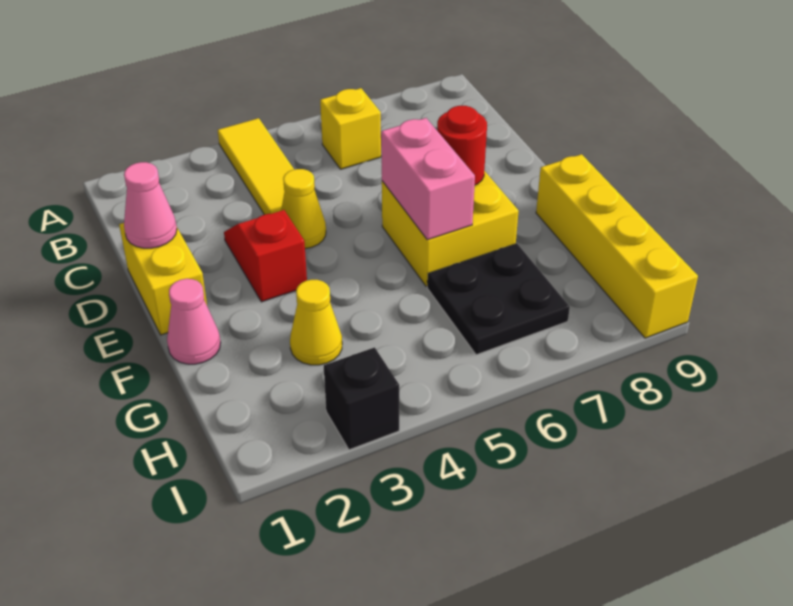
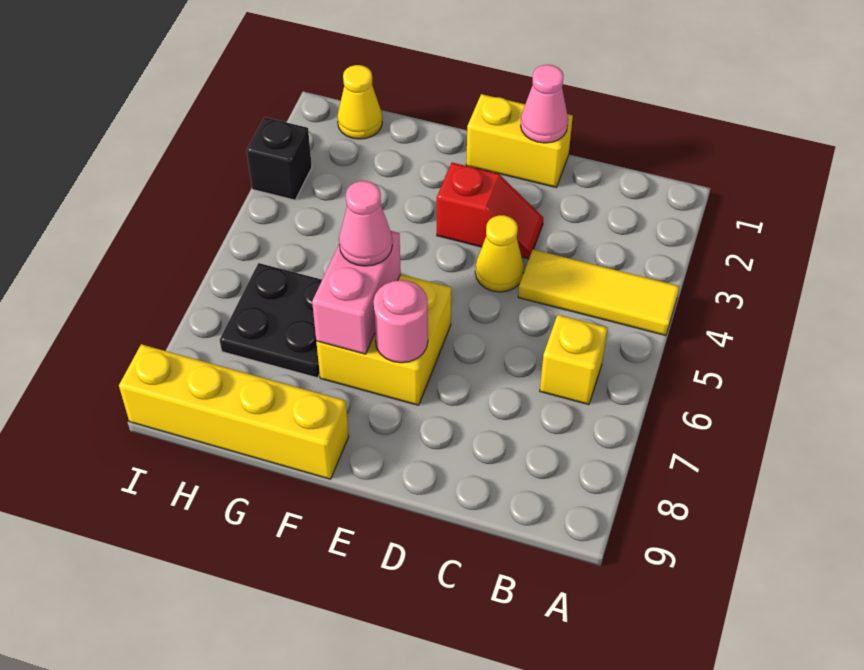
pink brick E6:F6 level 2 -> pink brick F6:F7 level 2
red round brick E7 level 2 -> pink round brick E7 level 2
pink cone F1 level 1 -> pink cone F6 level 3
yellow cone G3 level 1 -> yellow cone H1 level 1

